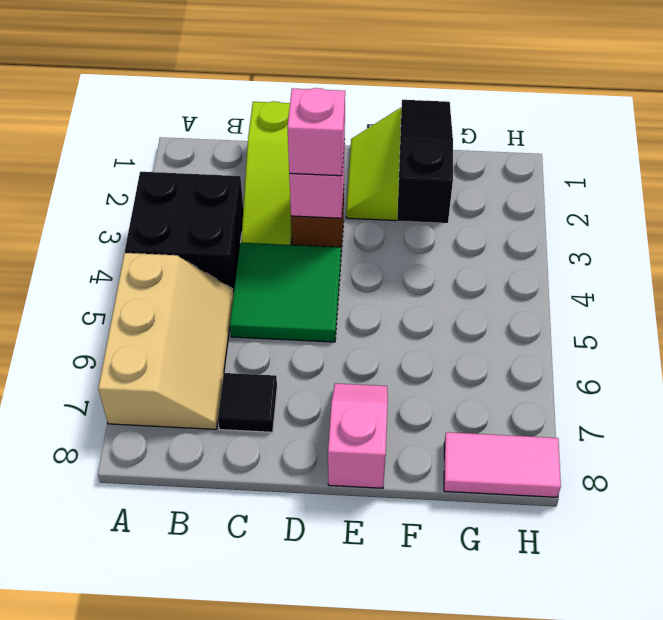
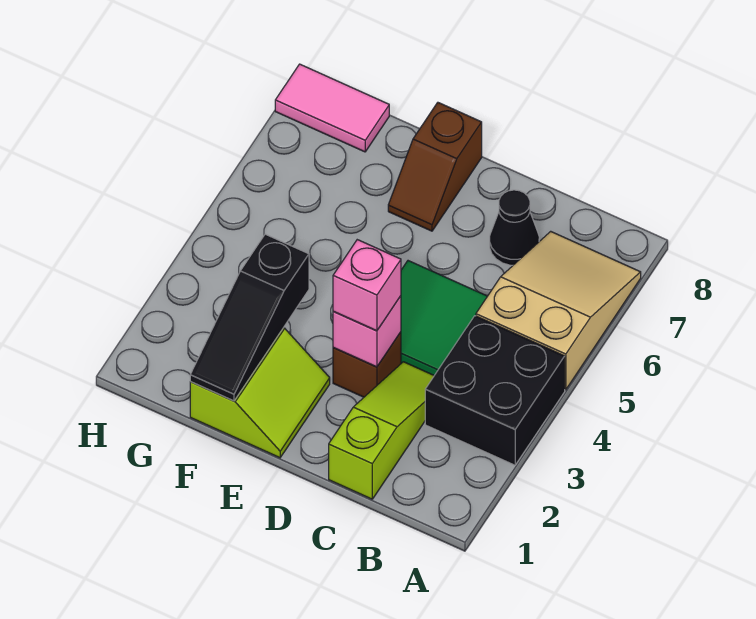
tan slope A5:B7 level 1 top A -> tan slope A5:B7 level 1 top 5
black tile C7 level 1 -> black cone C7 level 1
pink slope E7:E8 level 1 top 8 -> brown slope E7:E8 level 1 top 8

